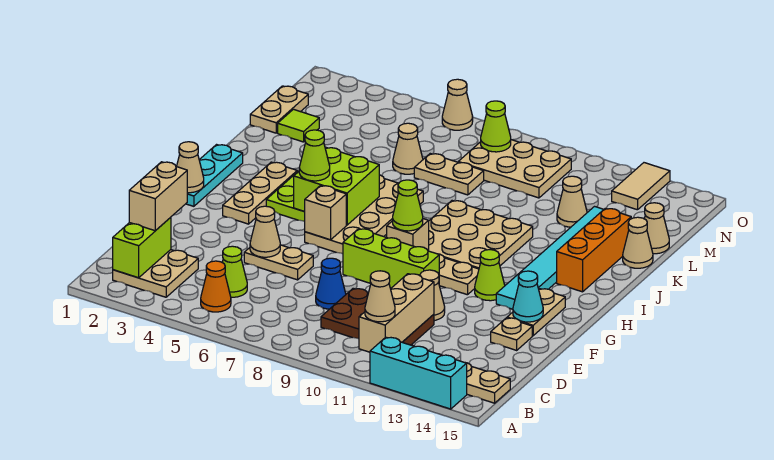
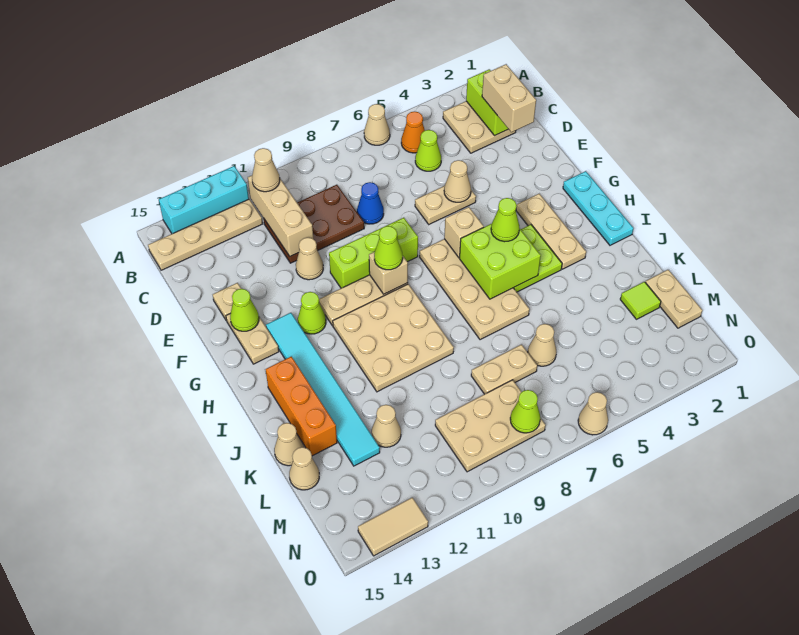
cyan cone F14 level 2 -> lime cone F14 level 2
tan cone G1 level 2 -> tan cone A6 level 1
tan tile N13:O13 level 1 -> tan tile O13:O14 level 1

